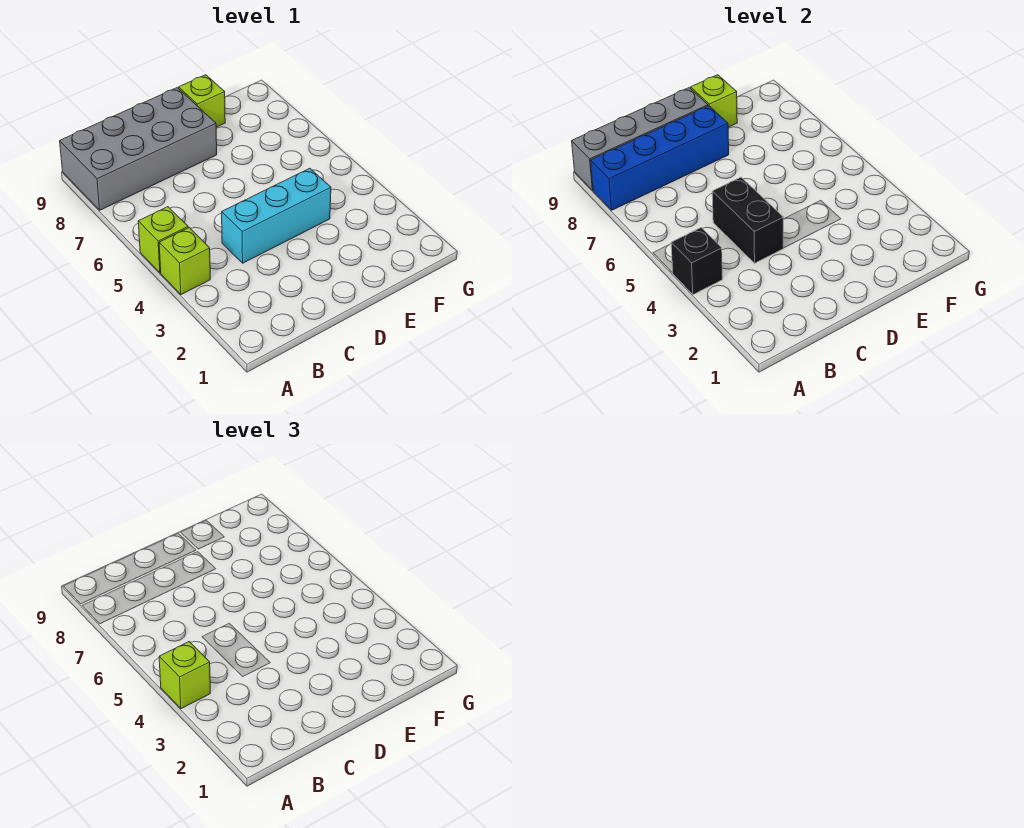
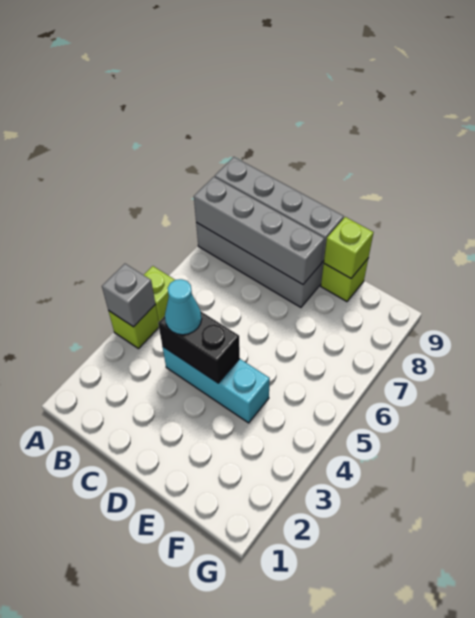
black brick A4 level 2 -> grey brick A4 level 2
lime brick A4 level 3 -> none
blue brick A8:D8 level 2 -> grey brick A8:D8 level 2
black brick C4:C5 level 2 -> black brick C4:D4 level 2
none -> cyan cone C4 level 3

